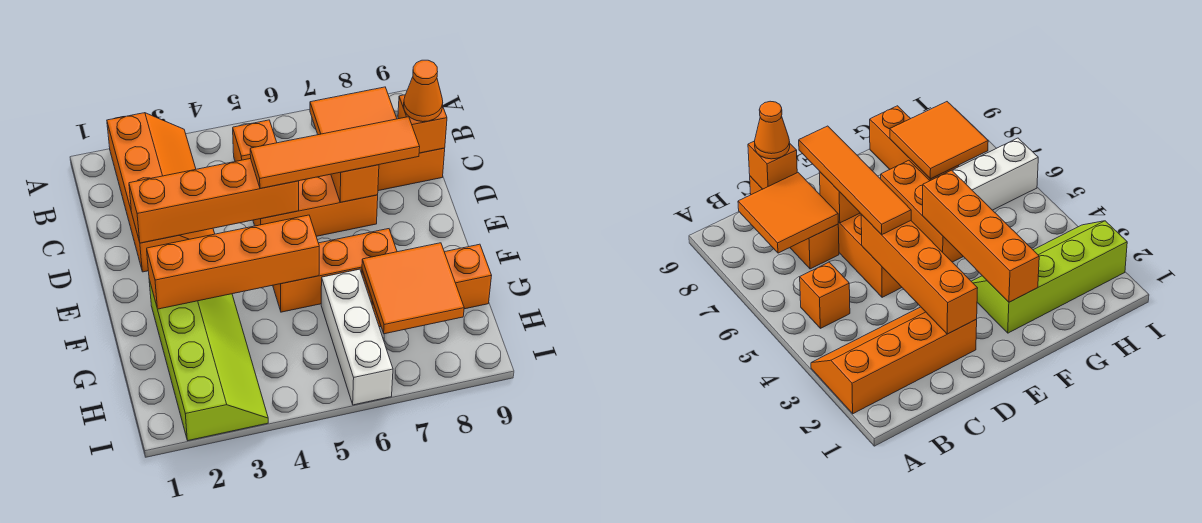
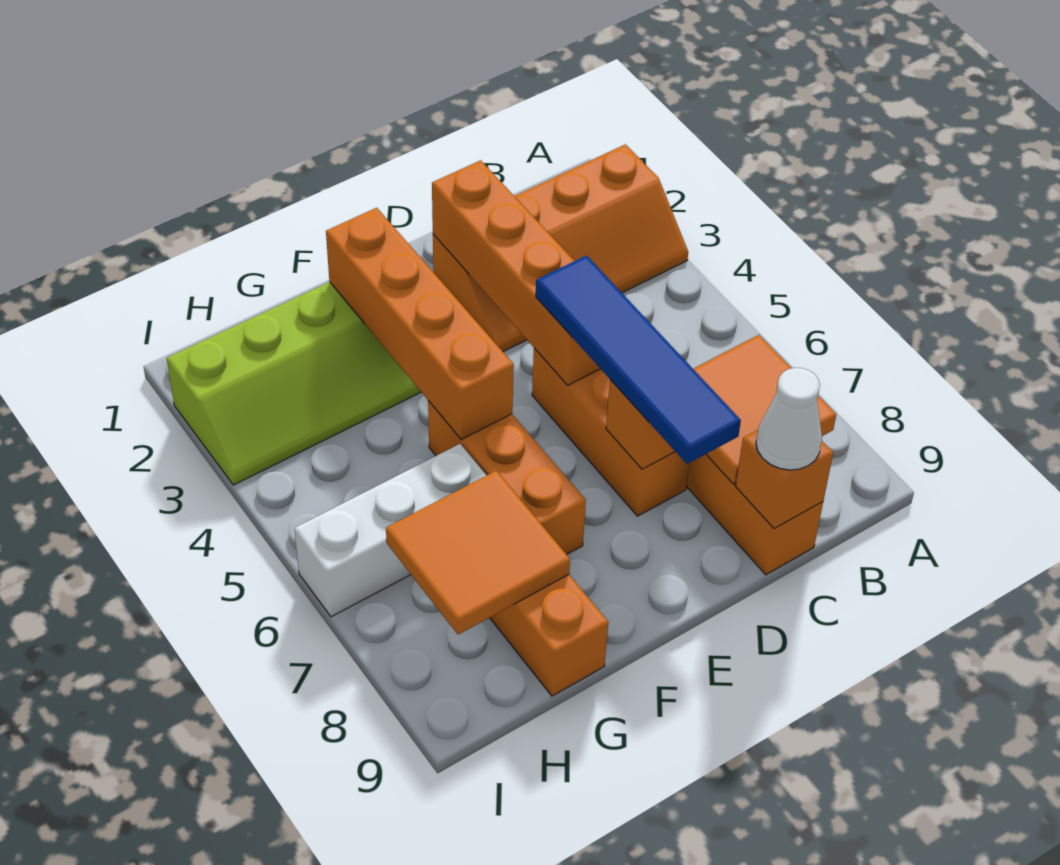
orange brick B5 level 1 -> none
orange cone C9 level 3 -> white cone C9 level 3
orange tile D5:D8 level 3 -> blue tile D5:D8 level 3

